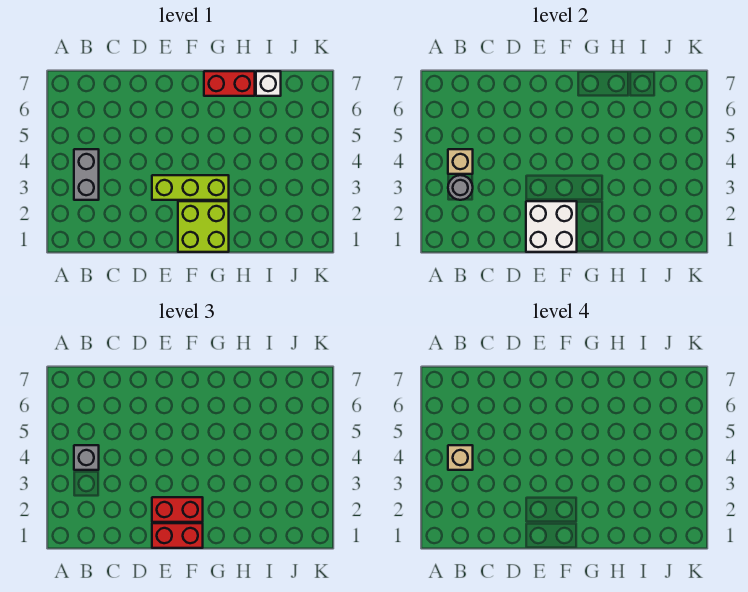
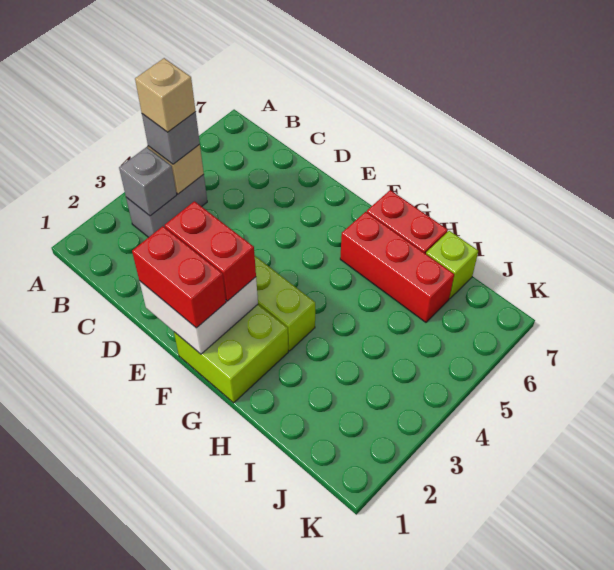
grey round brick B3 level 2 -> grey brick B3 level 2
none -> red brick G6:I6 level 1
white brick I7 level 1 -> lime brick I7 level 1

